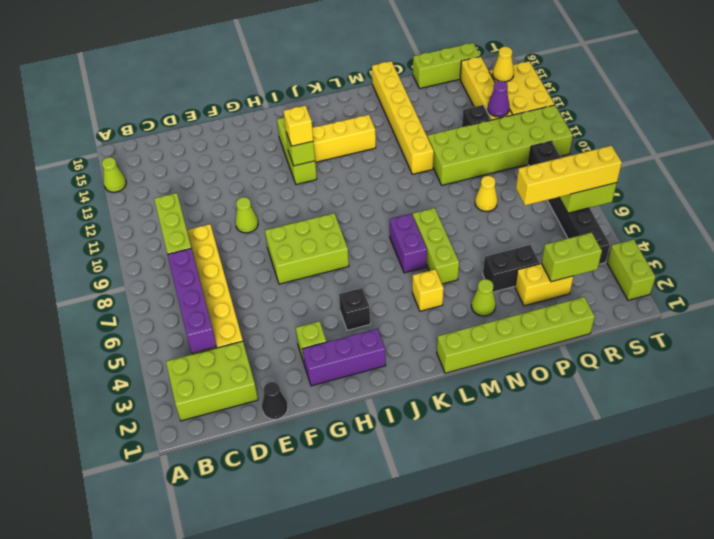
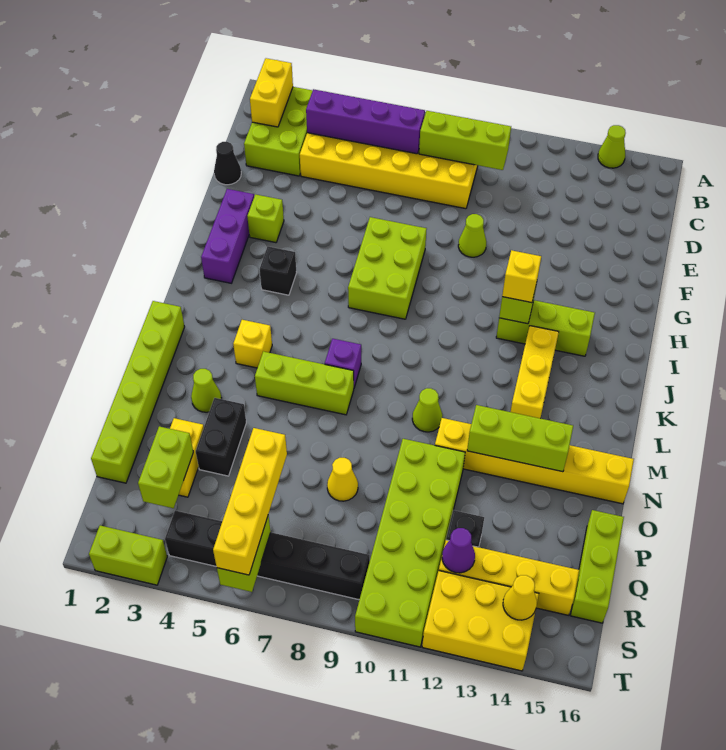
none -> yellow brick B2:C2 level 2
purple brick L6:L7 level 1 -> purple brick L7 level 1
none -> lime cone M10 level 1
none -> lime brick N12:N14 level 2

